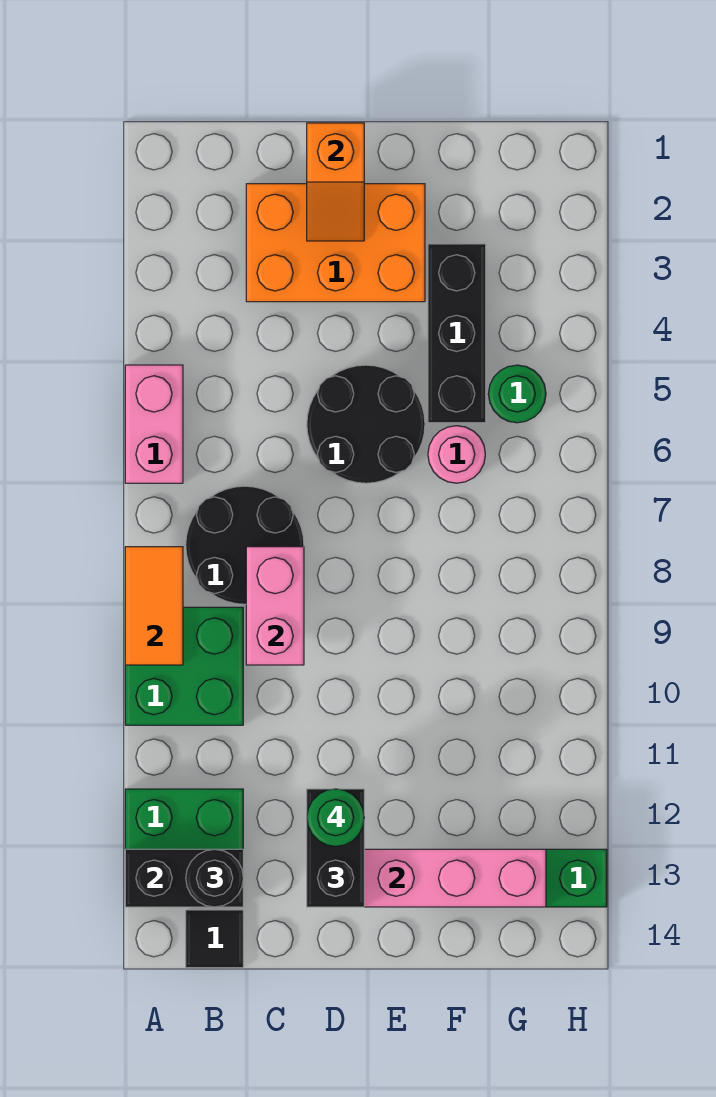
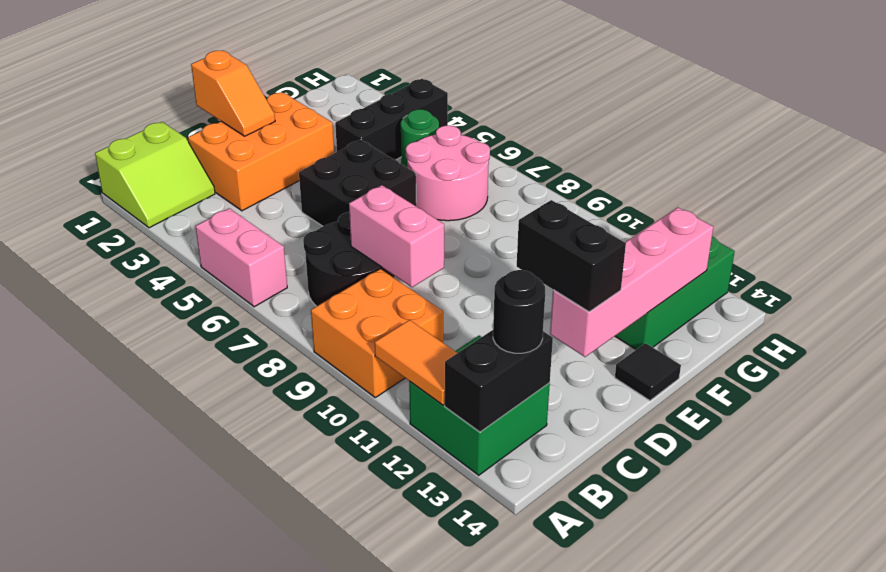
none -> lime slope A1:B2 level 1 top 1
orange tile A8:A9 level 2 -> orange tile A11:A12 level 2
green brick A9:B10 level 1 -> orange brick A9:B10 level 1
black tile B14 level 1 -> black tile E14 level 1
black round brick D5:E6 level 1 -> black brick D5:E6 level 1
green round brick D12 level 4 -> none
black brick F3:F5 level 1 -> black brick F4:H4 level 1
pink round brick F6 level 1 -> pink round brick F6:G7 level 1

